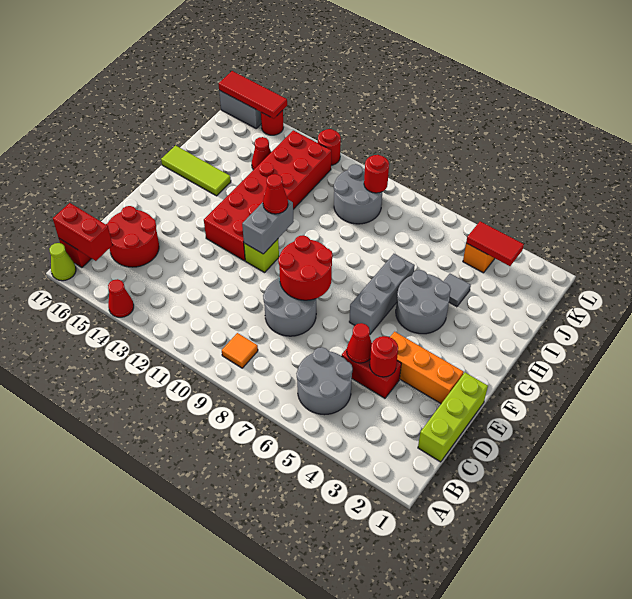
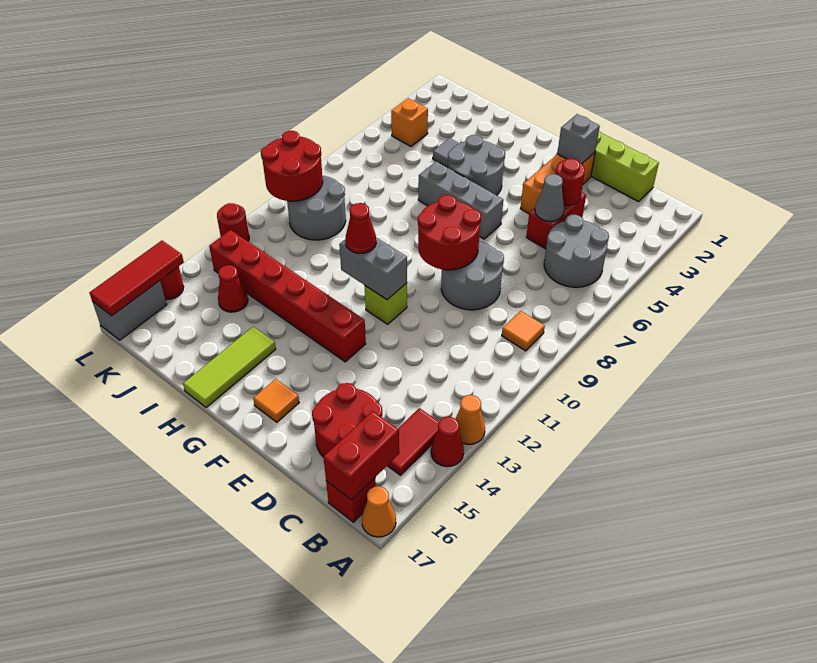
none -> orange cone A13 level 1
lime cone A17 level 1 -> orange cone A17 level 1
red cone D5 level 2 -> grey cone D5 level 2
none -> grey brick E2 level 2
red brick F12:K13 level 1 -> red brick F13:K13 level 1
none -> orange tile F16 level 1
red tile K3:K4 level 2 -> red tile B14:B15 level 1
red round brick K9 level 2 -> red round brick K9:L10 level 2

